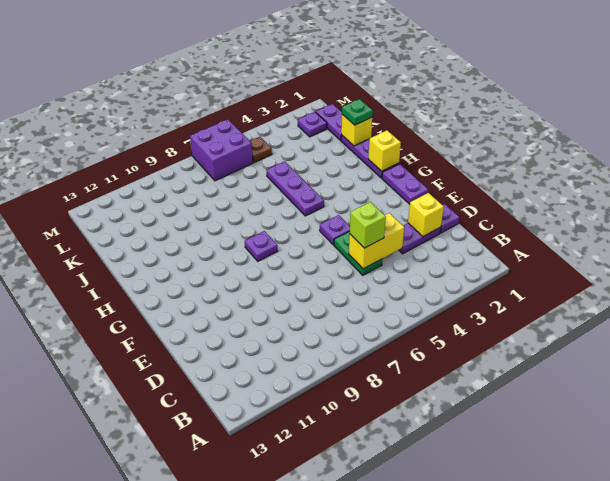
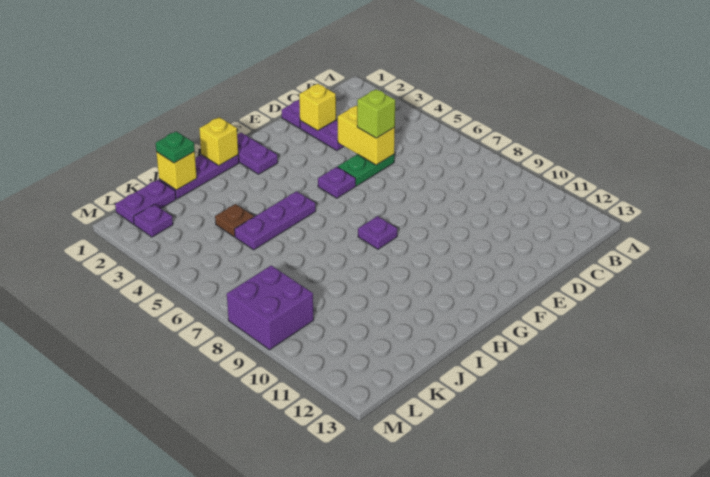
purple plate F1:G1 level 1 -> purple plate G1:G2 level 1
brown plate L5 level 1 -> brown plate J4 level 1
purple brick L6:M7 level 1 -> purple brick L8:M9 level 1

